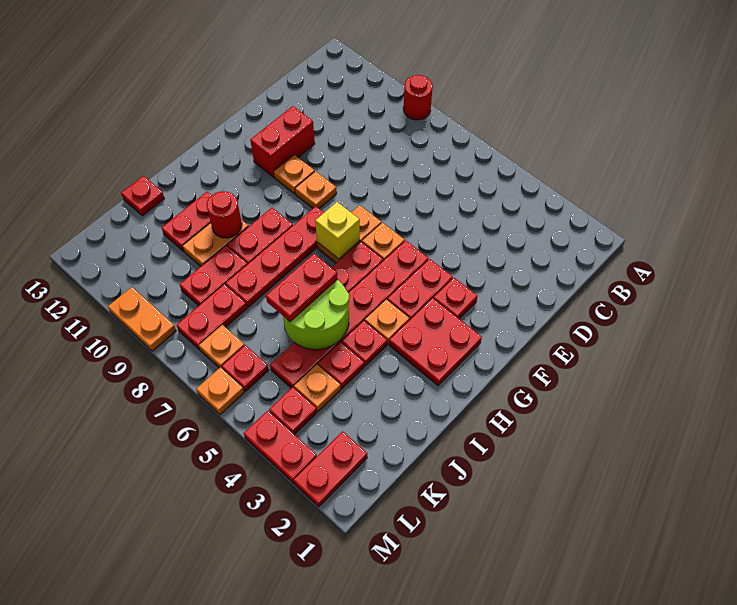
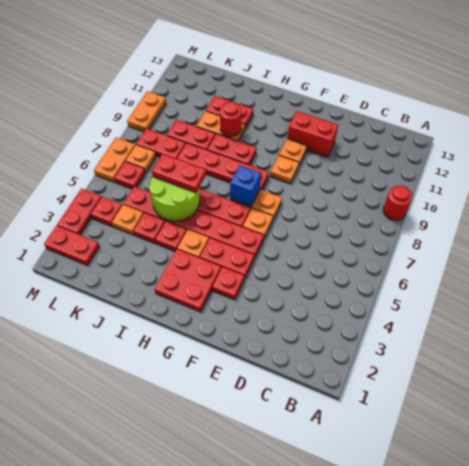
yellow brick G7 level 2 -> blue brick G7 level 2
red plate J13 level 1 -> none
orange plate M6 level 1 -> orange plate M6:M7 level 1

